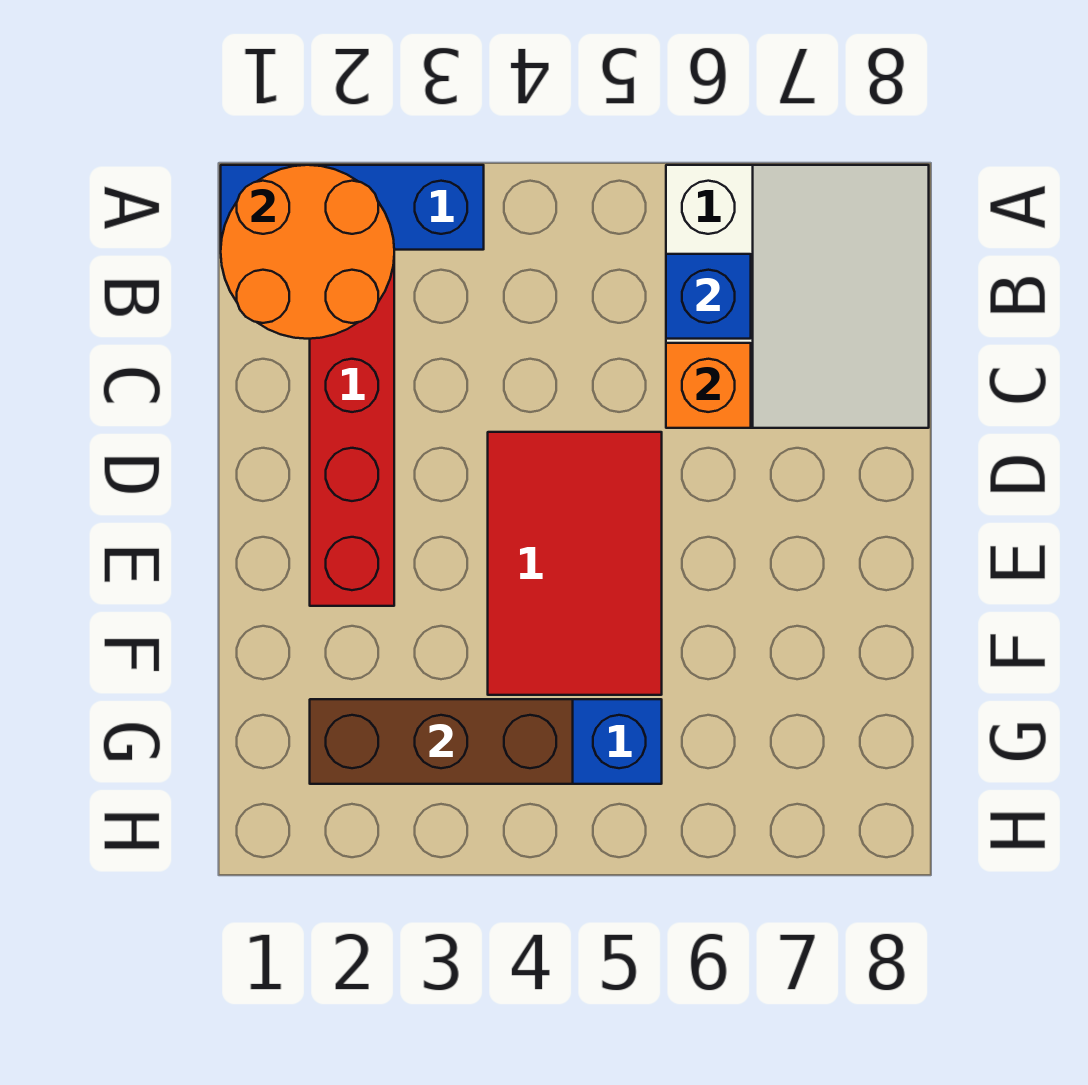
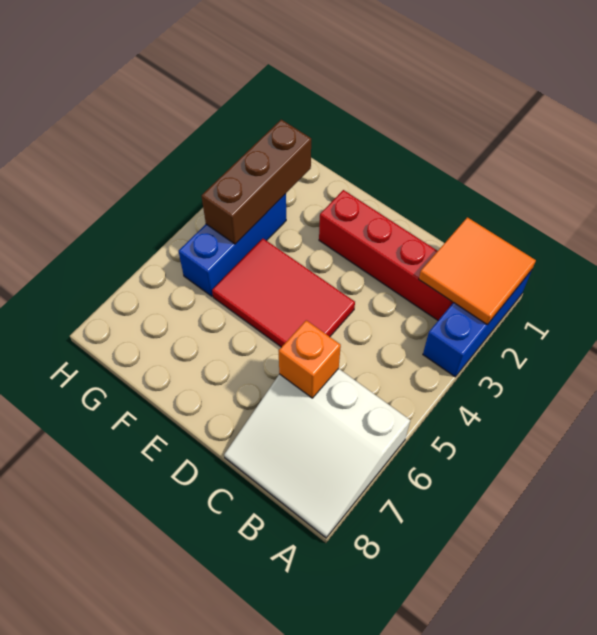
orange round brick A1:B2 level 2 -> orange tile A1:B2 level 2
blue brick B6 level 2 -> none

